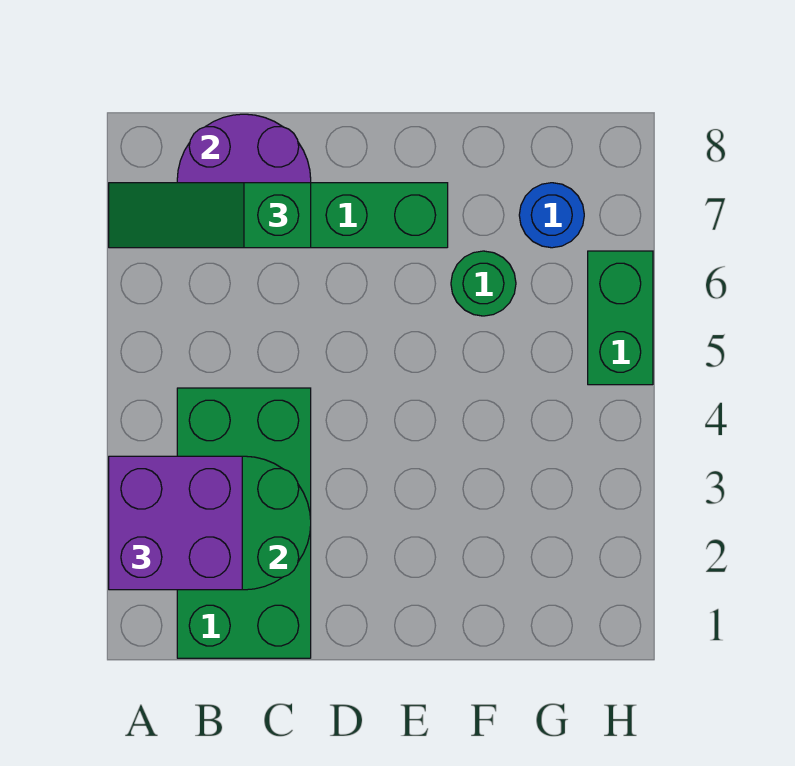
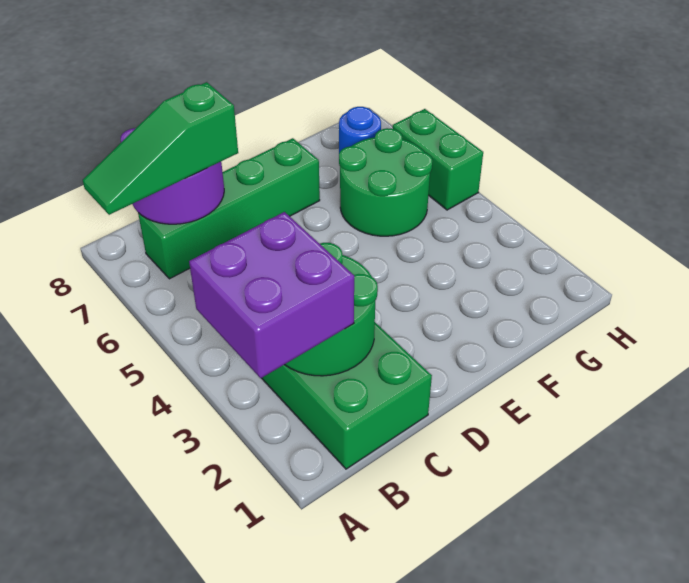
green round brick F6 level 1 -> green round brick F5:G6 level 1

